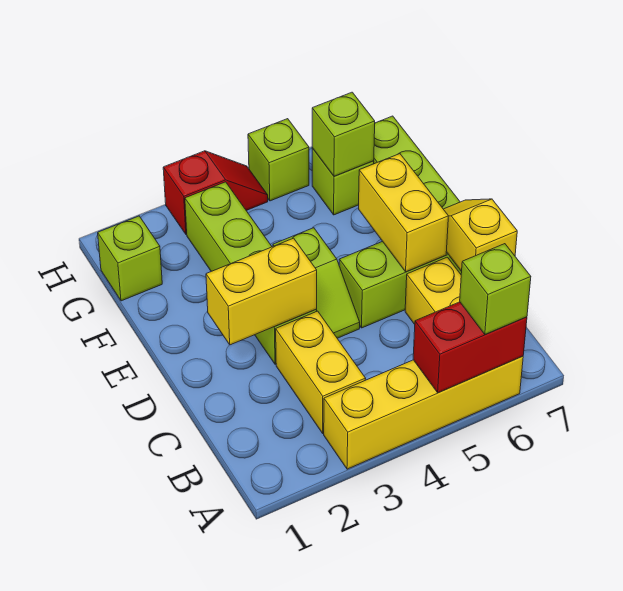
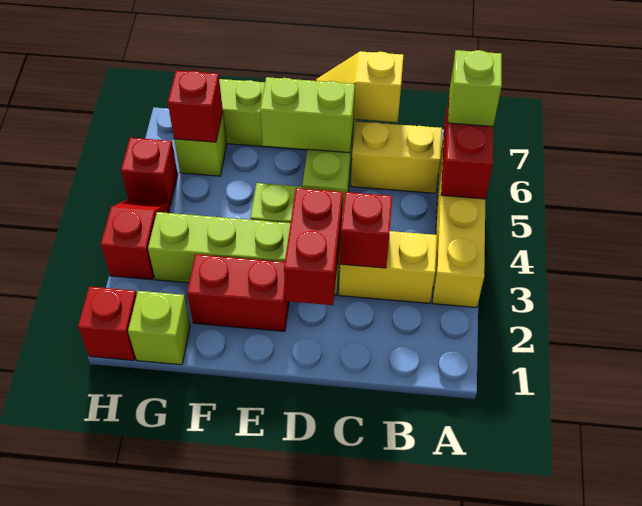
none -> red brick C3 level 2
yellow brick D2:D3 level 2 -> red brick D2:D3 level 2
yellow brick D6:E6 level 2 -> lime brick D6:E6 level 2
none -> red brick E2:F2 level 1
lime brick G6 level 2 -> red brick G6 level 2
none -> red brick H1 level 1
lime brick H5 level 1 -> red brick H5 level 1

